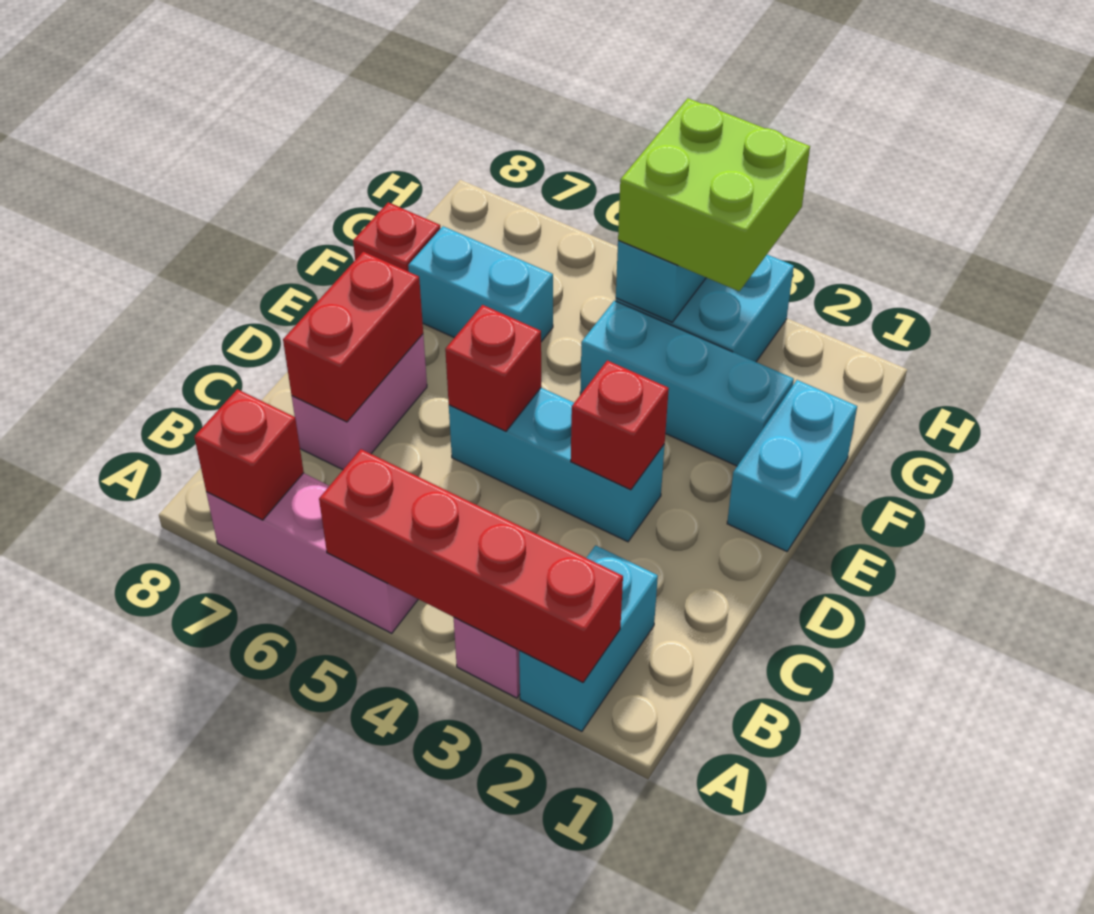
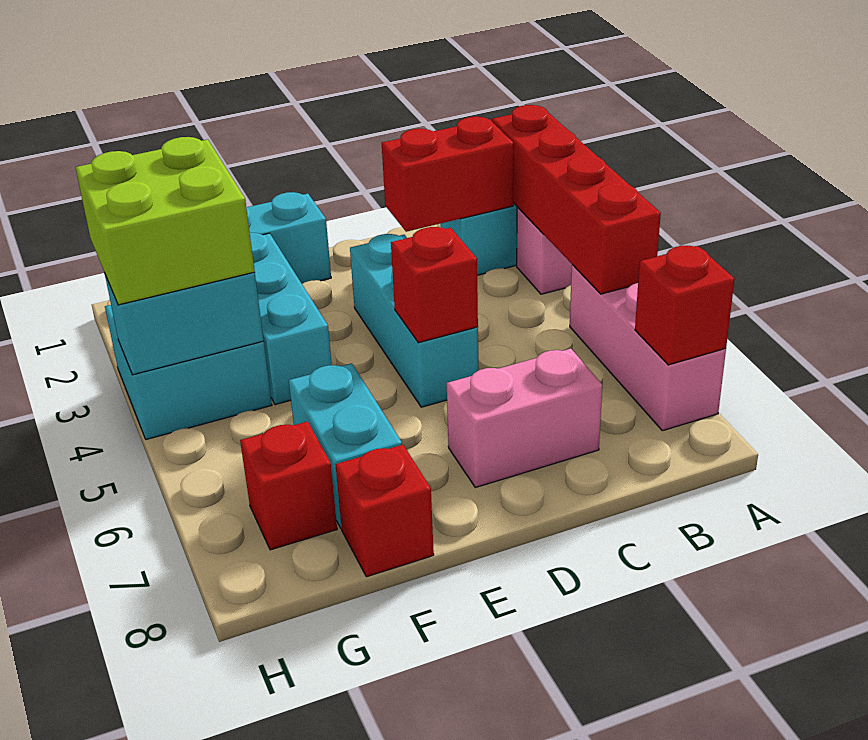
red brick C7:D7 level 2 -> red brick B2:C2 level 2
red brick D3 level 2 -> red brick G7 level 1

